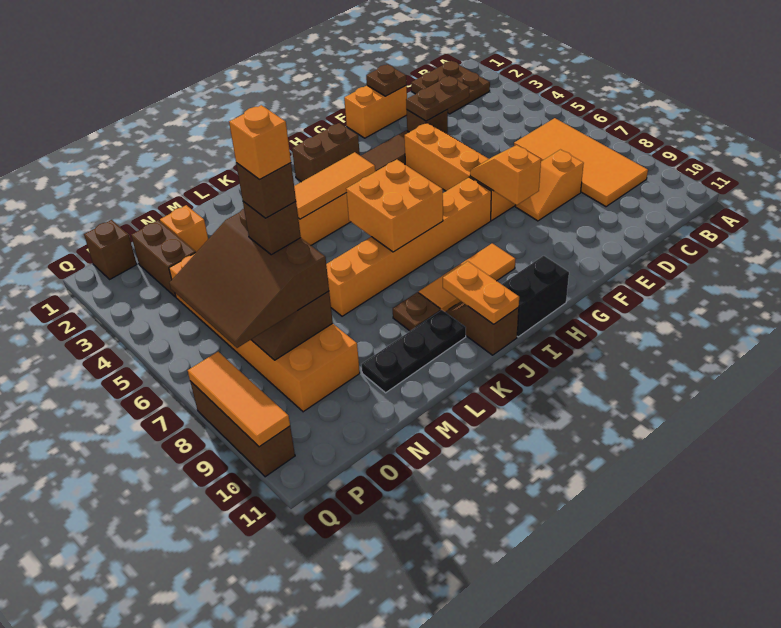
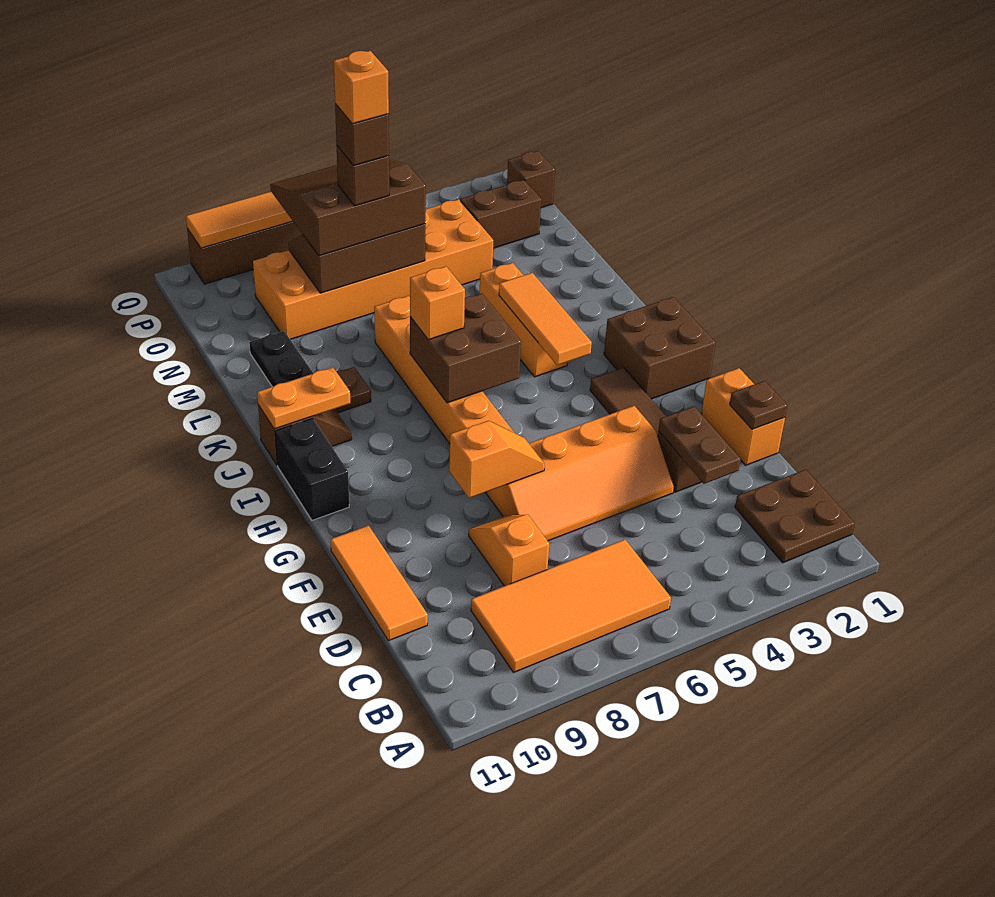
brown brick H2:I2 level 1 -> brown brick H1:I2 level 1
orange tile H9:J9 level 1 -> orange tile D11:F11 level 1
orange brick I6:J7 level 2 -> brown brick I6:J7 level 2
orange brick N2 level 1 -> orange brick J7 level 3

